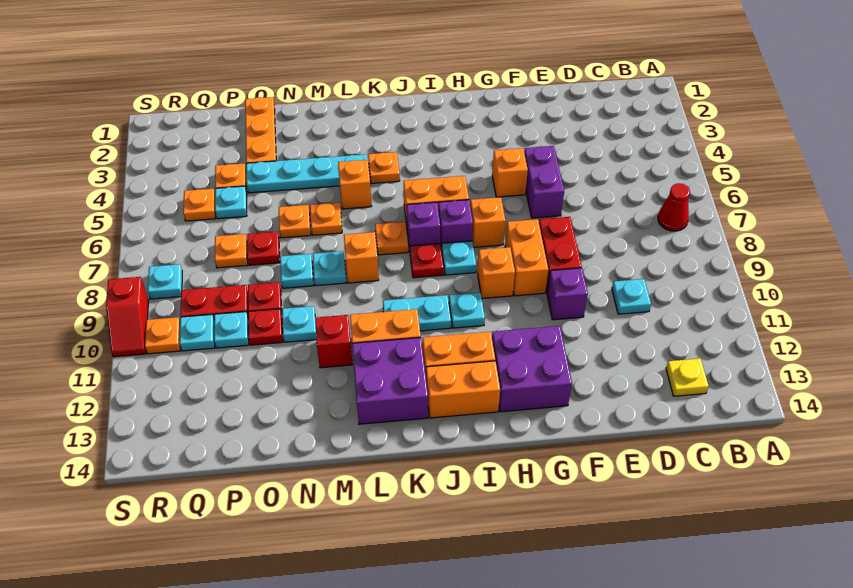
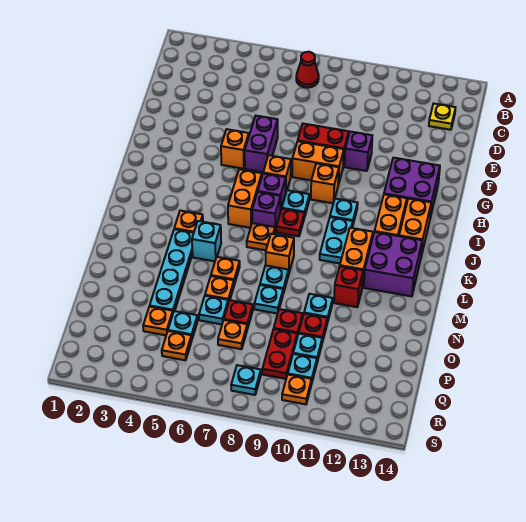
cyan plate D10 level 1 -> cyan plate O6 level 1
purple brick F5:F6 level 1 -> purple brick F6:G6 level 1
orange brick L5 level 1 -> cyan brick L5 level 1
orange plate O1:O3 level 1 -> none
red slope S9:S10 level 1 top 9 -> none

